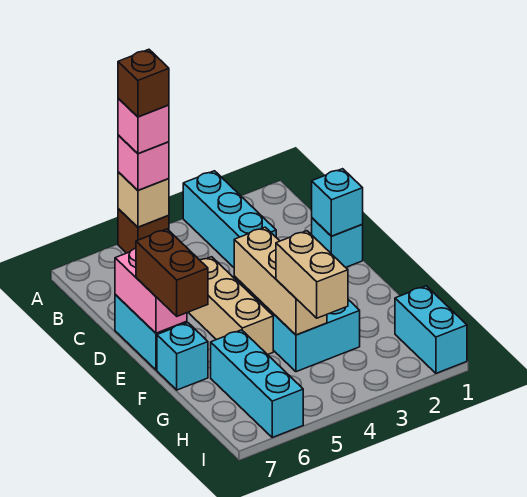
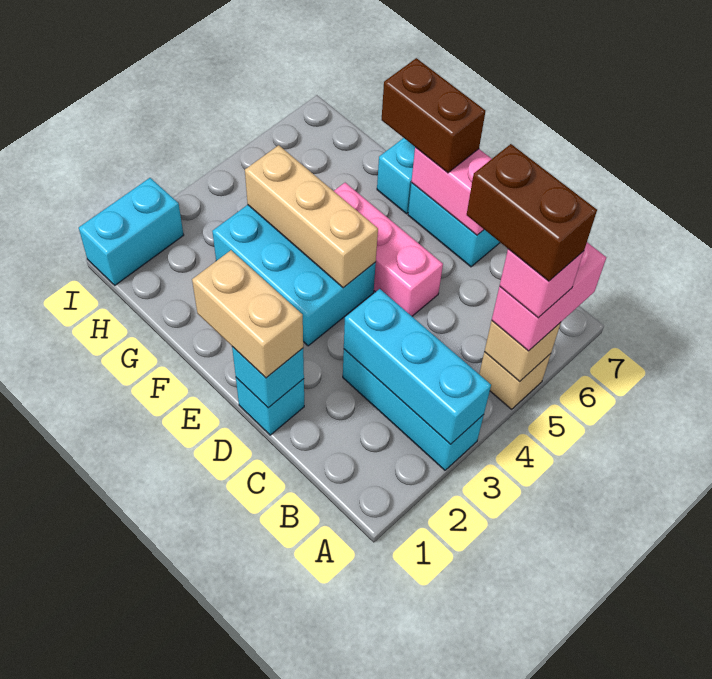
brown brick A5 level 1 -> tan brick A5 level 1
pink brick A5 level 3 -> pink brick A5:A6 level 3
brown brick A5 level 5 -> brown brick A5:B5 level 5
tan brick D5:F5 level 1 -> pink brick D5:F5 level 1
tan brick G4:H4 level 3 -> tan brick D1:E1 level 3
cyan brick G6:I6 level 1 -> cyan brick A3:C3 level 2
cyan brick H1:I1 level 1 -> cyan brick I1:I2 level 1

